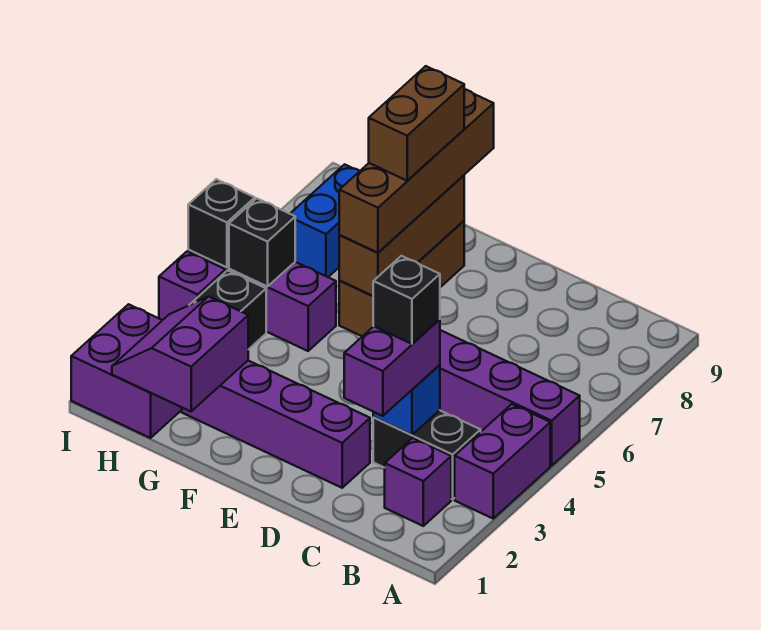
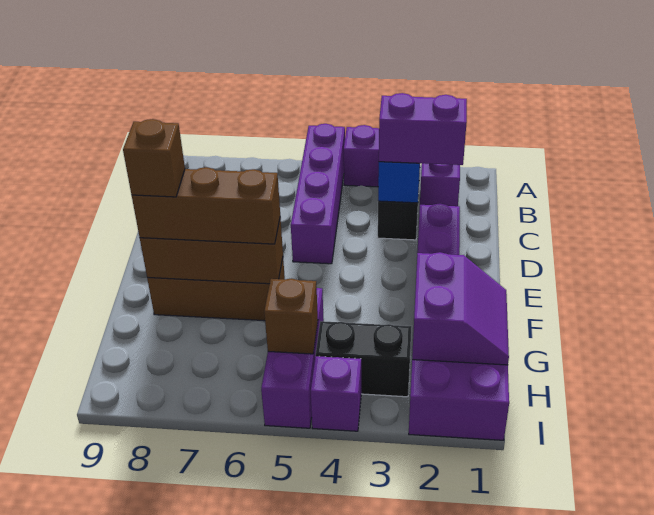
black brick C3 level 4 -> none
brown brick F6:F9 level 3 -> brown brick F6:F8 level 3
brown brick F7:F8 level 4 -> brown brick F8 level 4
purple slope G1:H2 level 2 top G -> purple slope G1:H2 level 2 top 2
black brick H5 level 2 -> brown brick H5 level 2
blue brick H7:H8 level 1 -> none
black brick I5 level 2 -> none

